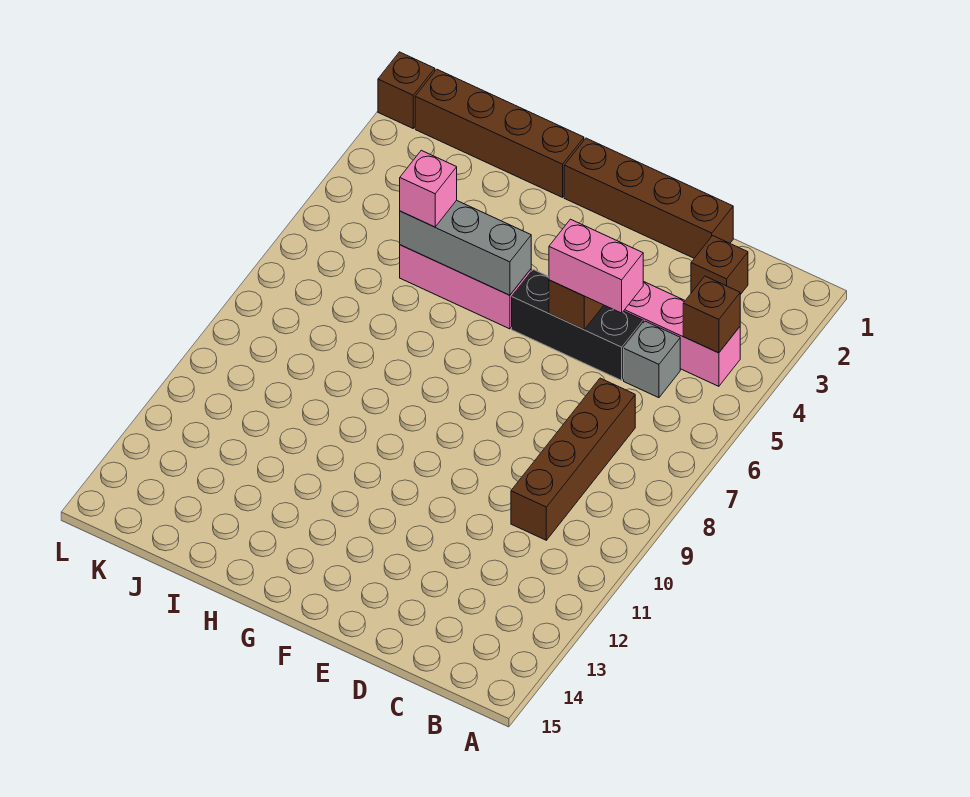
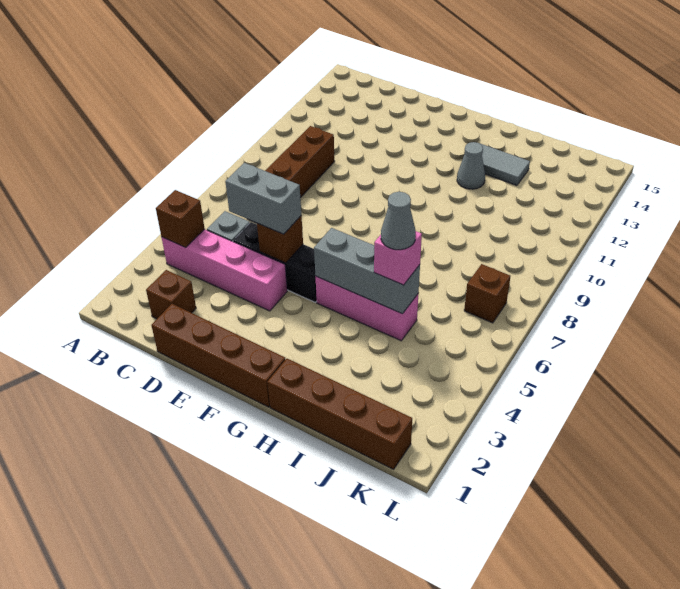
pink brick D5:E5 level 3 -> grey brick D5:E5 level 3
none -> grey cone H12 level 1
none -> grey tile H13:I13 level 1
none -> grey cone I5 level 4
brown brick L1 level 1 -> brown brick K7 level 1

